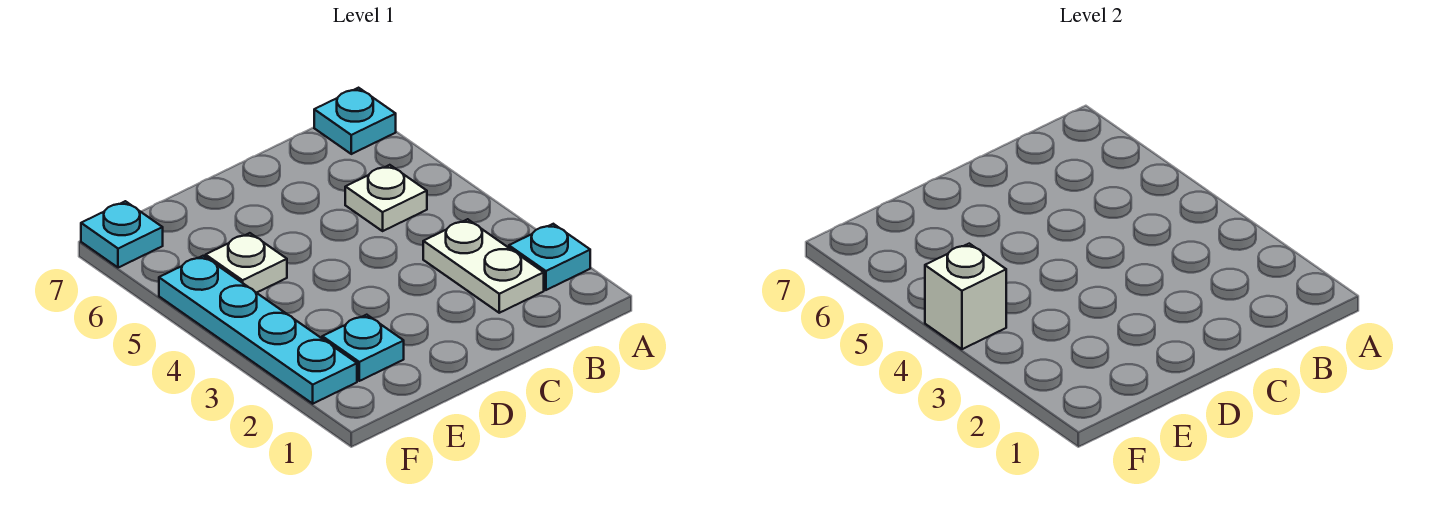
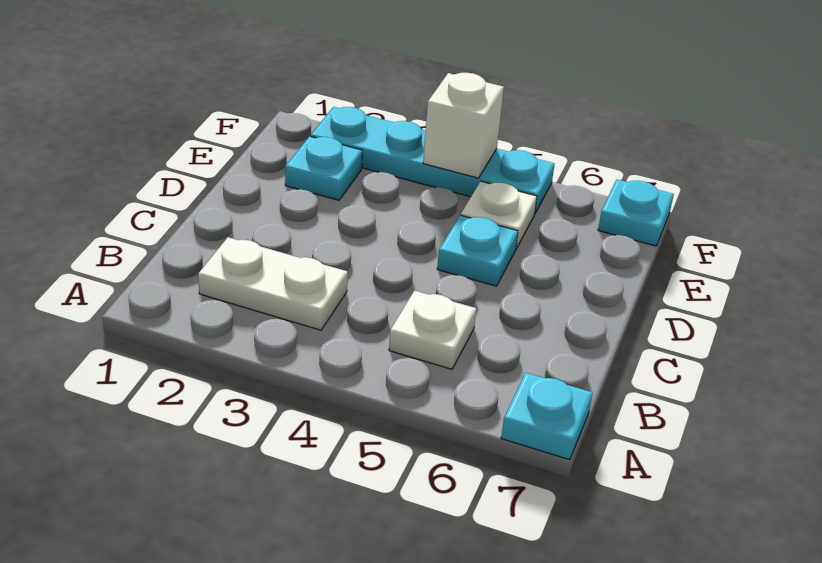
cyan plate A2 level 1 -> cyan plate D5 level 1

